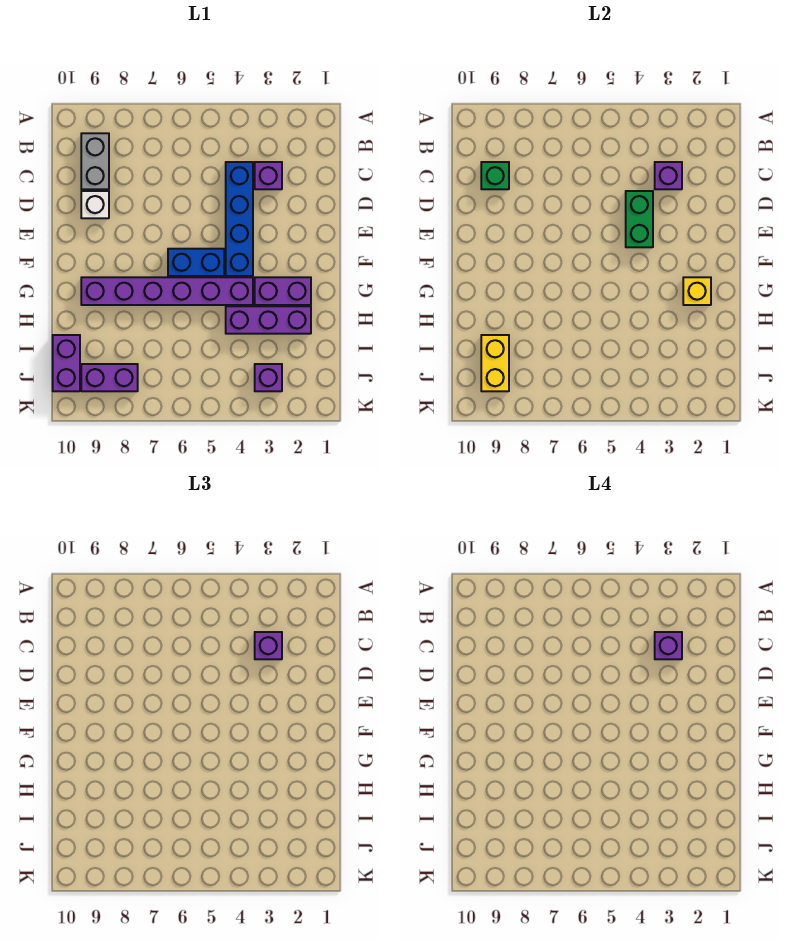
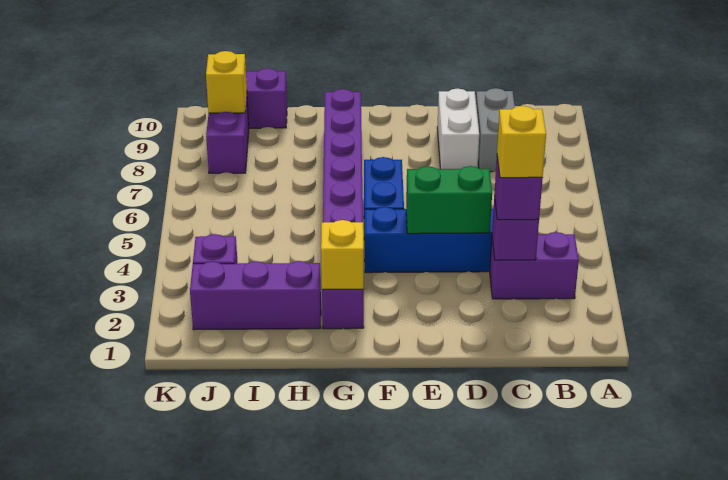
grey brick B9:C9 level 1 -> grey brick C8:C9 level 1
purple brick C3 level 1 -> purple brick B3:C3 level 1
purple brick C3 level 4 -> yellow brick C3 level 4
green brick C9 level 2 -> none
white brick D9 level 1 -> white brick D8:D9 level 1
purple brick H2:H4 level 1 -> purple brick H2:J2 level 1
yellow brick I9:J9 level 2 -> yellow brick J9 level 2

